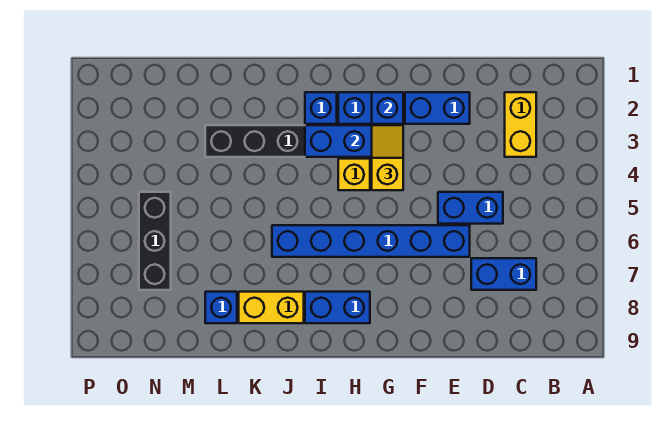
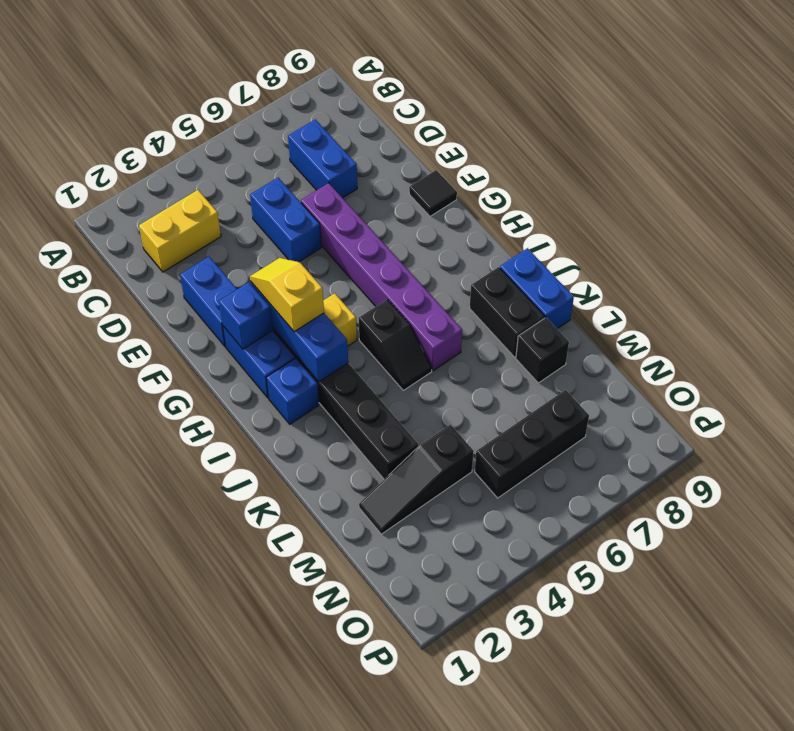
blue brick E6:J6 level 1 -> purple brick E6:J6 level 1
none -> black tile F9 level 1
yellow slope G3:G4 level 3 top 4 -> yellow slope G3:H3 level 3 top H
blue brick H8:I8 level 1 -> blue brick J9:K9 level 1
none -> black slope I5:J5 level 1 top I
yellow brick J8:K8 level 1 -> black brick J8:K8 level 1
blue brick L8 level 1 -> black brick L8 level 1
none -> black slope M2:M4 level 1 top 4

